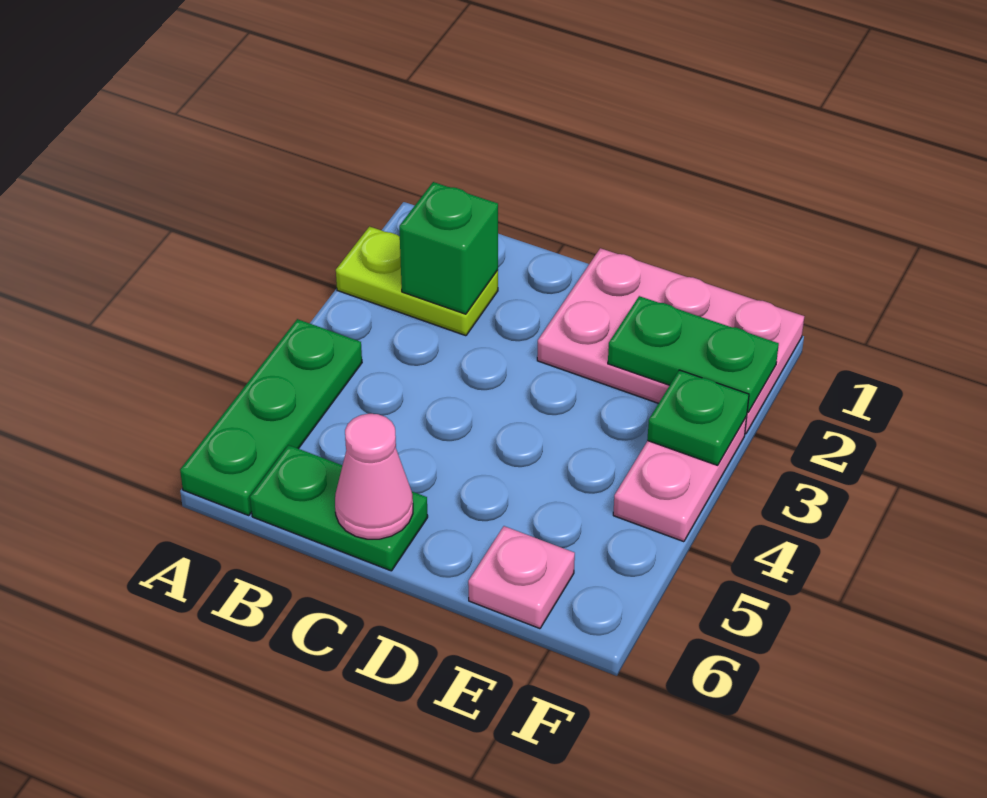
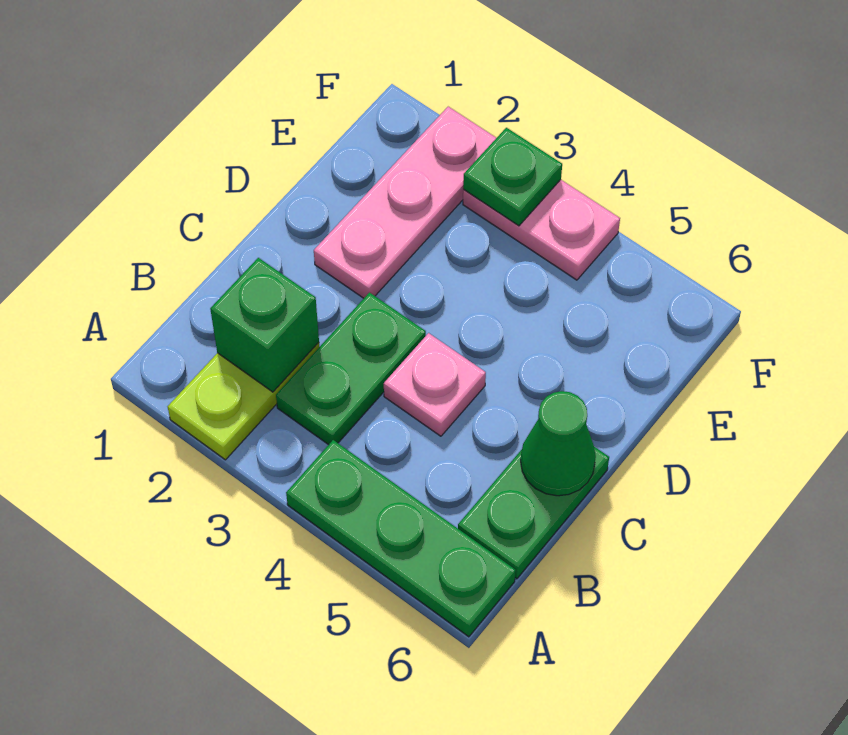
pink cone C6 level 2 -> green cone C6 level 2
pink plate D1:F2 level 1 -> pink plate D2:F2 level 1
green plate E2:F2 level 2 -> green plate B3:C3 level 1
pink plate E6 level 1 -> pink plate C4 level 1

